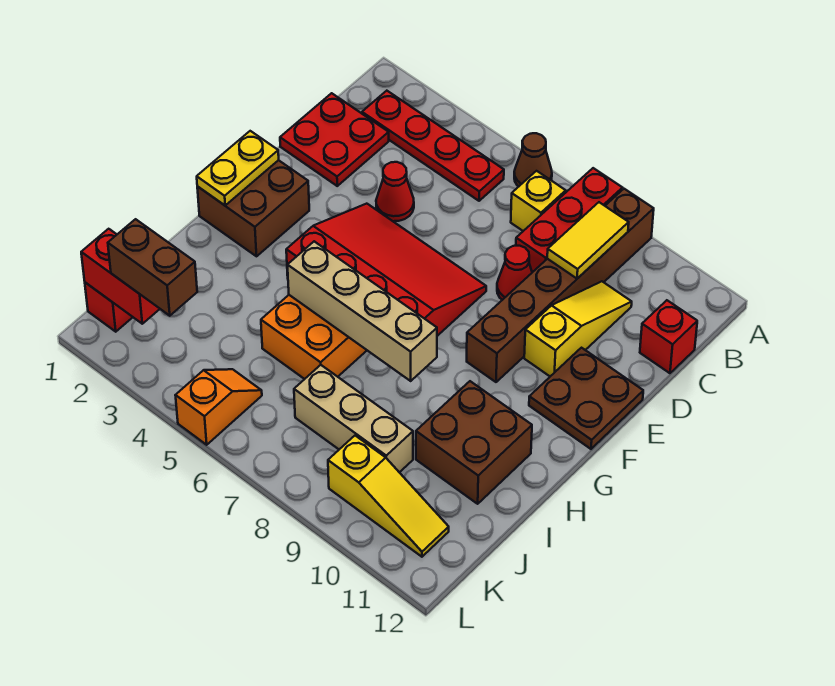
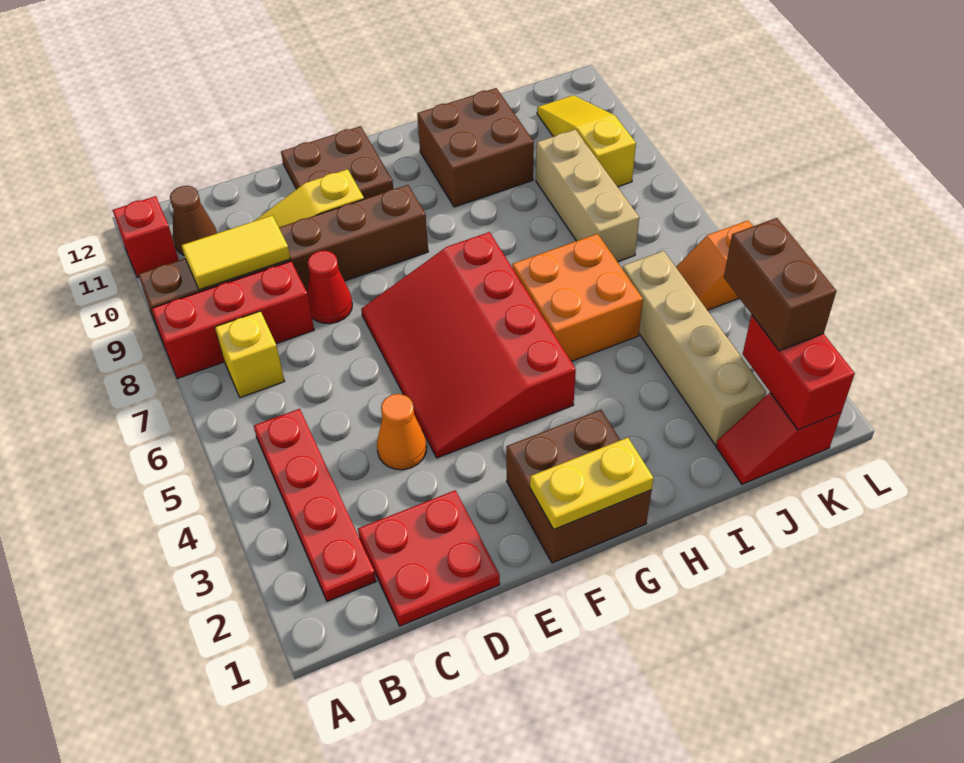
brown cone A6 level 1 -> brown cone B11 level 1
red brick C12 level 1 -> red brick A11 level 1
red cone D4 level 1 -> orange cone D4 level 1
tan brick H5:H8 level 2 -> tan brick J2:J5 level 1

